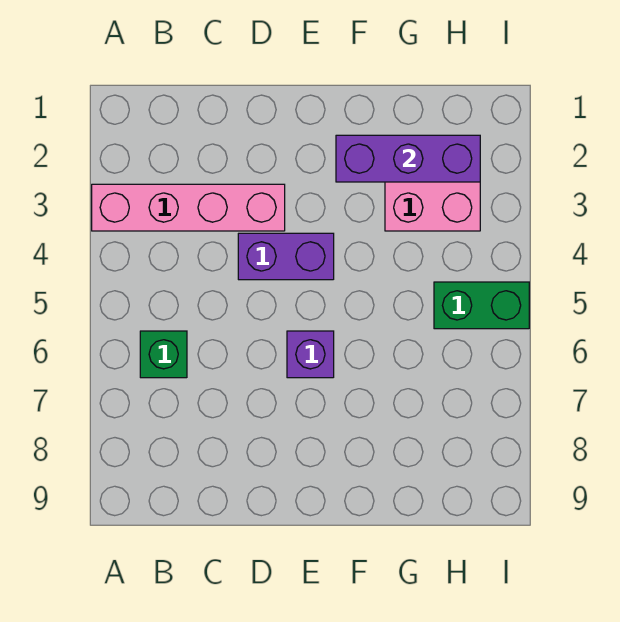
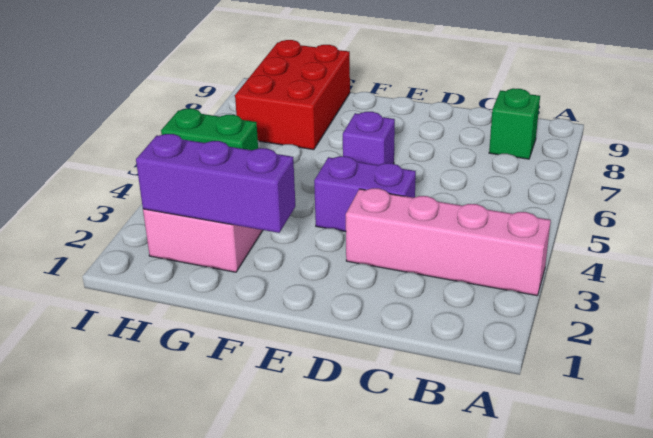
green brick B6 level 1 -> green brick B8 level 1
none -> red brick G7:H9 level 1

